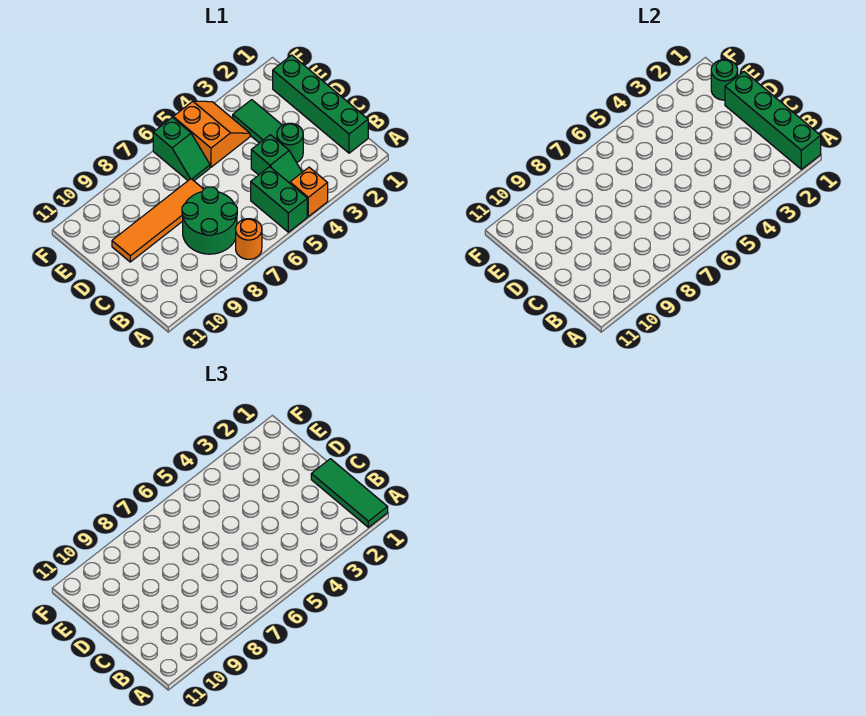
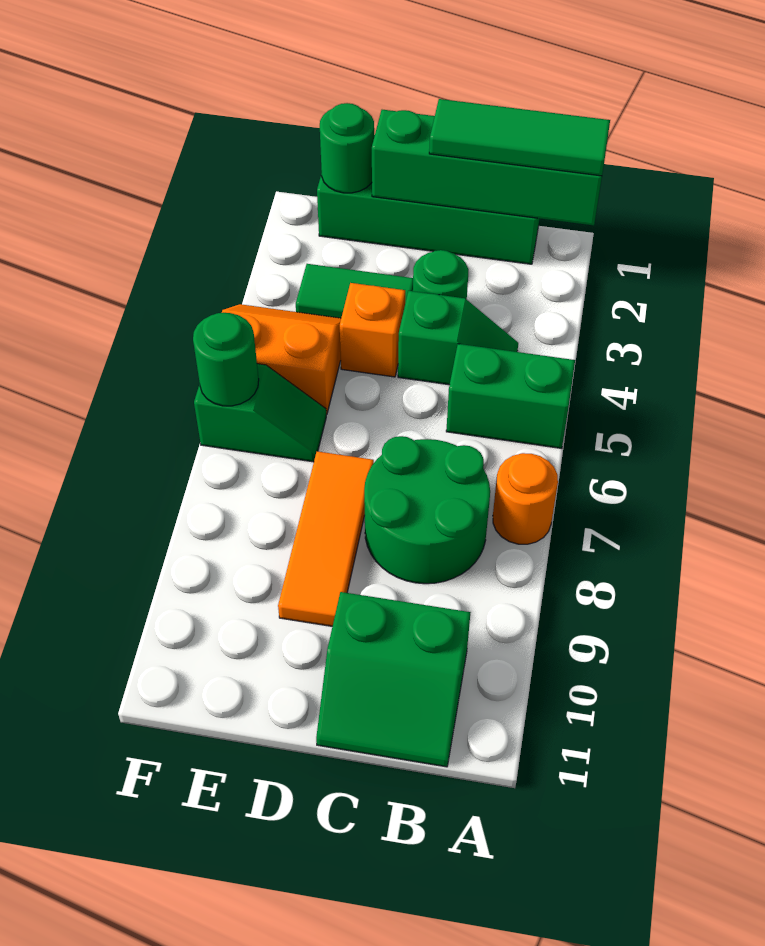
orange brick A4 level 1 -> orange brick D4 level 1
none -> green slope B10:C11 level 1 top 10
orange tile D7:D10 level 1 -> orange tile D7:D9 level 1
none -> green round brick F6 level 2

